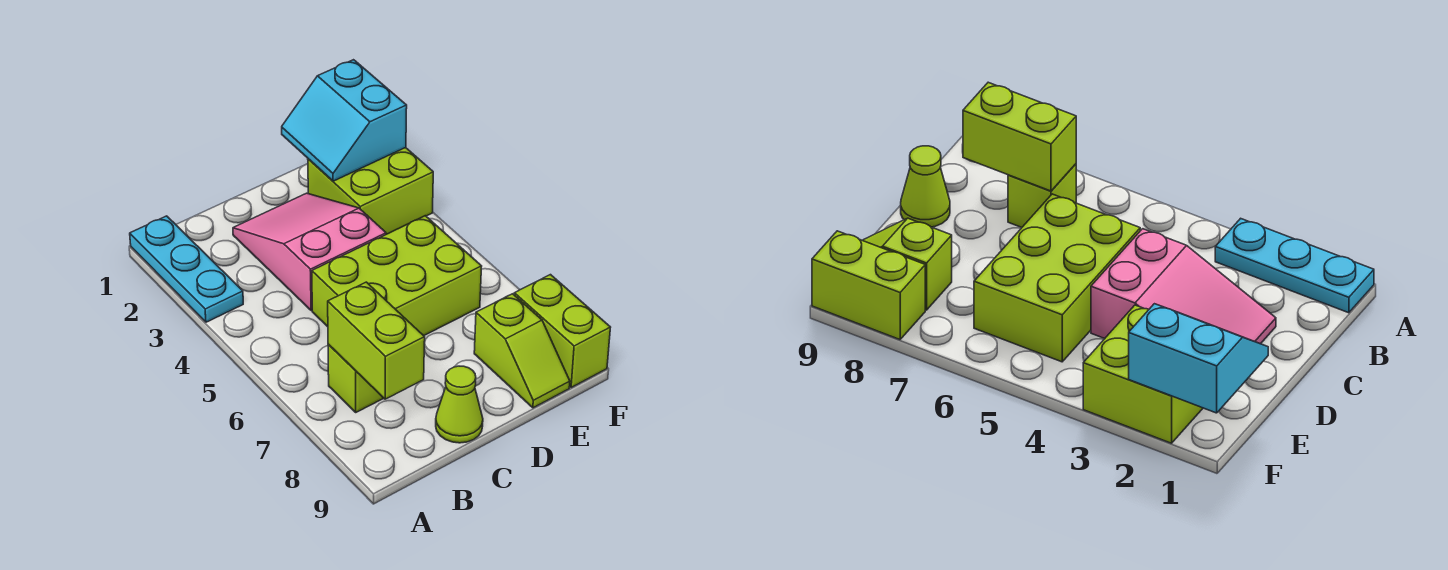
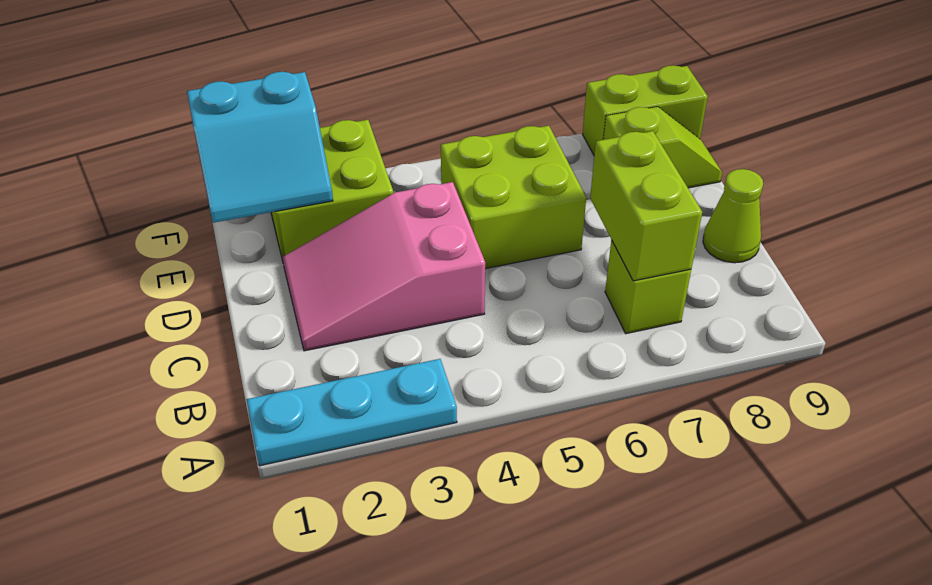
lime brick B7:B8 level 2 -> lime brick B7:C7 level 2
lime brick C5:E6 level 1 -> lime brick D5:E6 level 1

